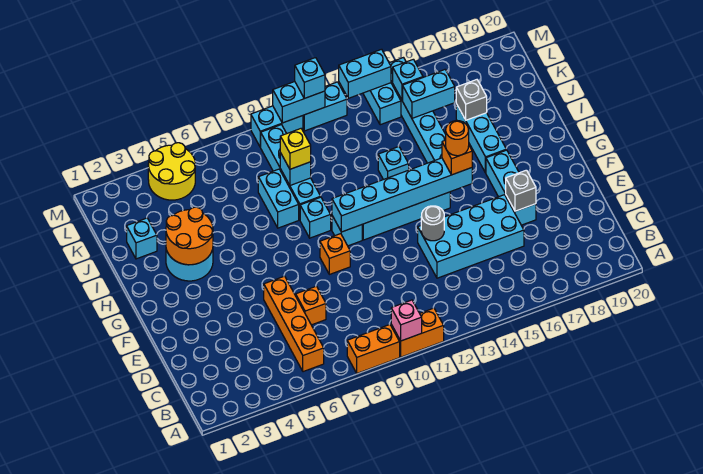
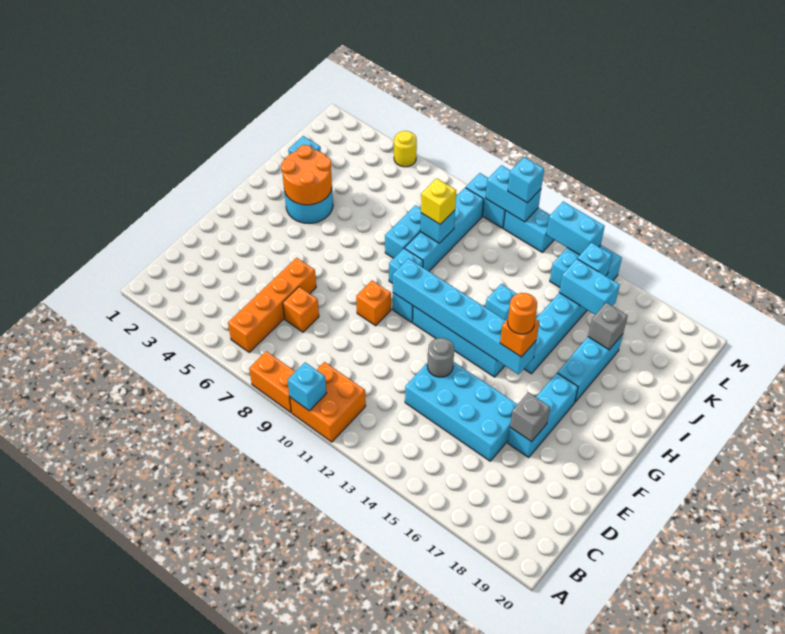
orange brick A10:A11 level 1 -> orange brick A10:B11 level 1
pink brick A10 level 2 -> cyan brick A10 level 2
yellow round brick L4:M5 level 1 -> yellow round brick M5 level 1

